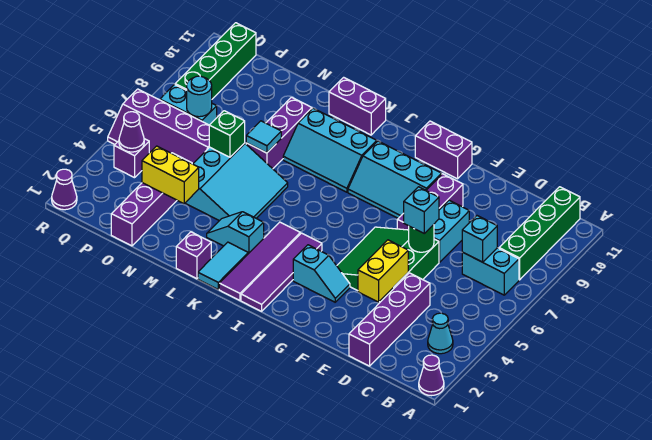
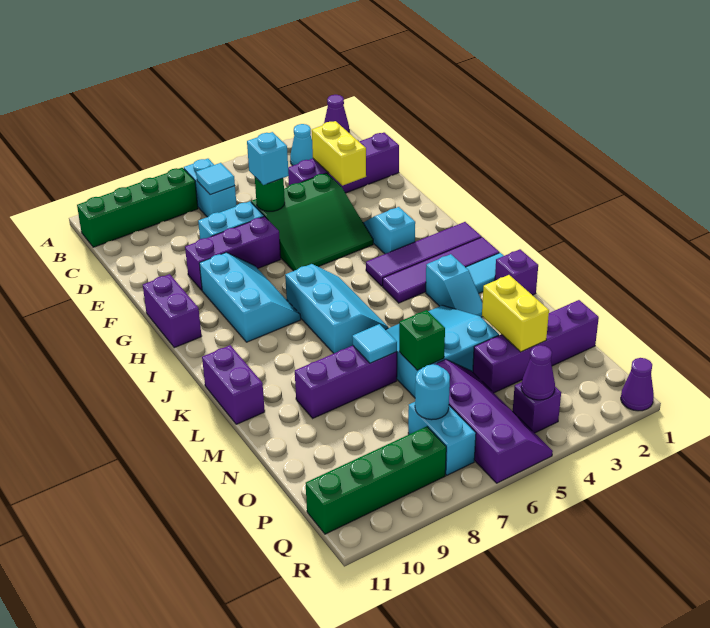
cyan brick C7 level 2 -> cyan tile C7 level 2
yellow brick E3:E4 level 2 -> yellow brick D3:E3 level 2
cyan slope J8:L9 level 1 top 9 -> cyan slope I6:K7 level 1 top 7

